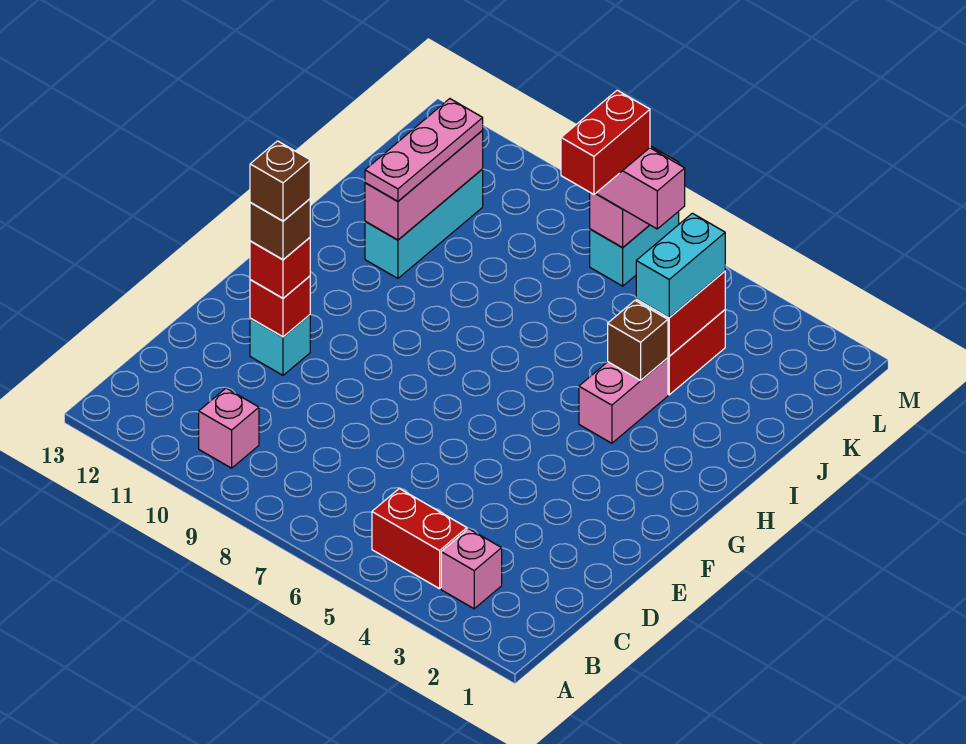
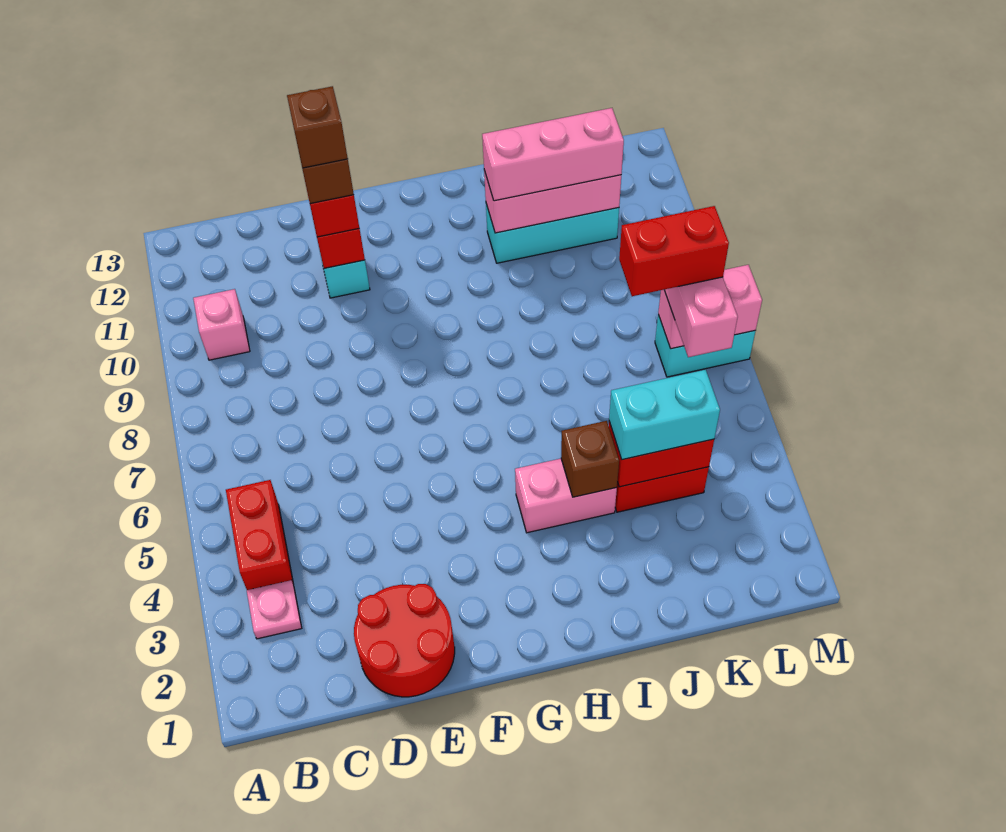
pink brick B3 level 1 -> pink plate B3 level 1
none -> red round brick D1:E2 level 1
pink plate I11:K11 level 3 -> pink brick I11:K11 level 3

